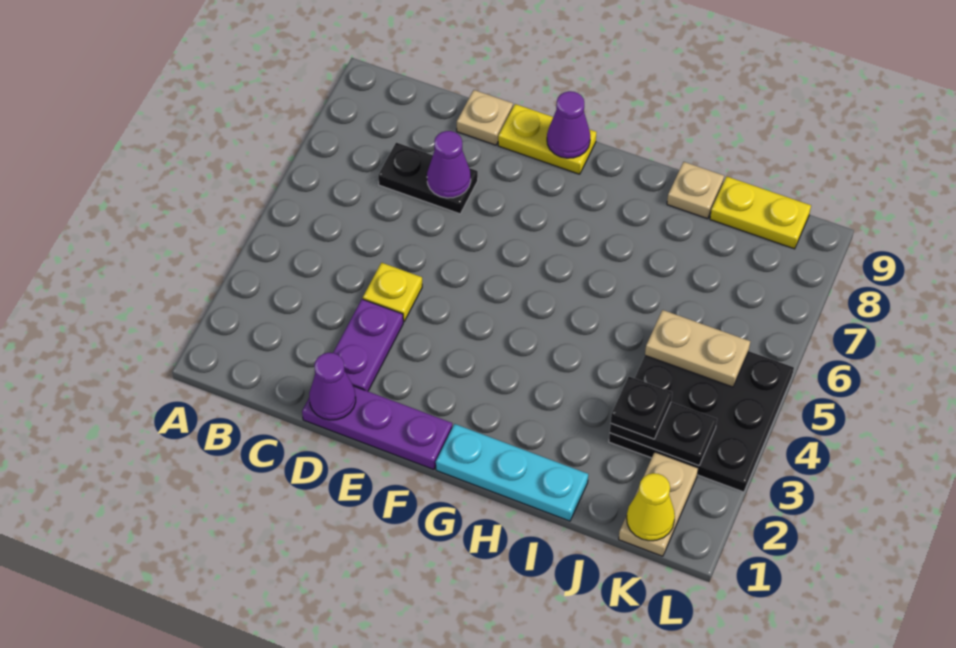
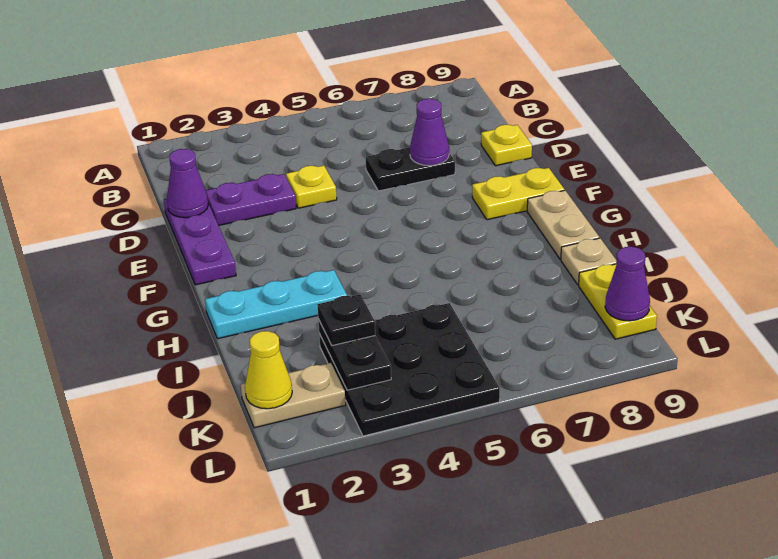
black plate C7:D7 level 1 -> black plate D6:D7 level 1
tan plate D9 level 1 -> yellow plate D9 level 1
yellow plate E9:F9 level 1 -> yellow plate F8:F9 level 1
purple cone F9 level 2 -> purple cone K9 level 2
cyan plate G1:I1 level 1 -> cyan plate H1:H3 level 1
tan plate J5:K5 level 2 -> tan plate G9:H9 level 1

